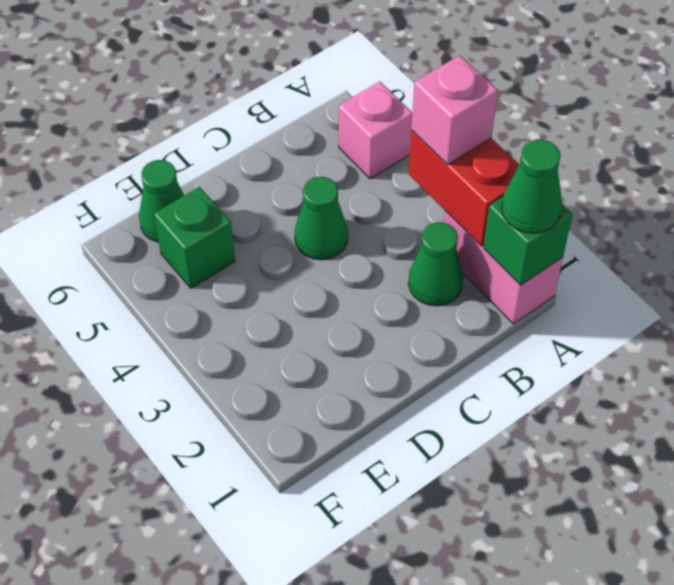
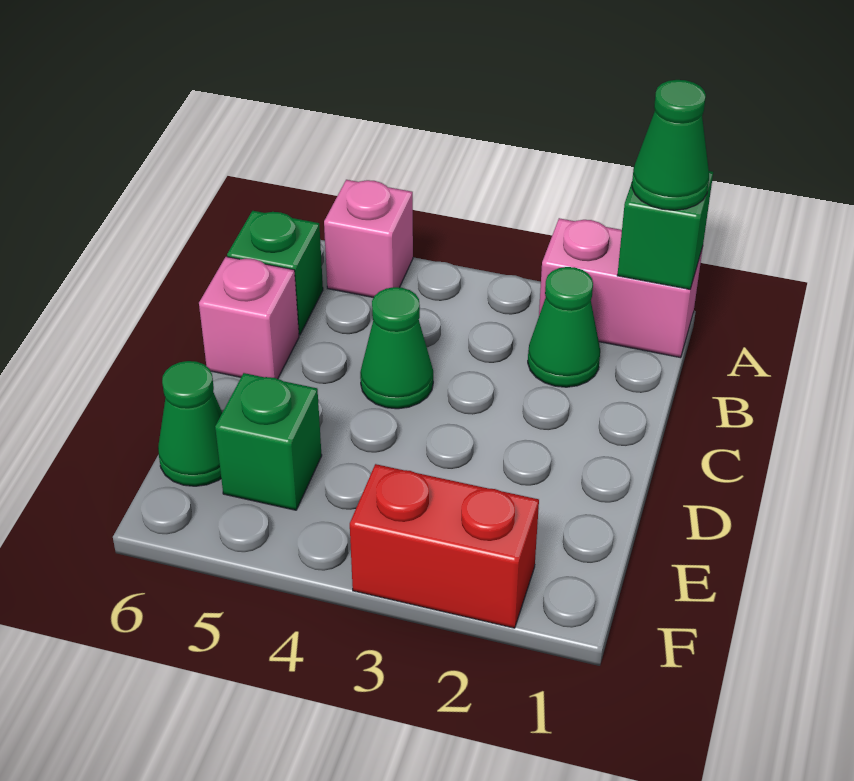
red brick A2:A3 level 2 -> red brick F2:F3 level 1
pink brick A3 level 3 -> pink brick C6 level 1
none -> green brick B6 level 1

